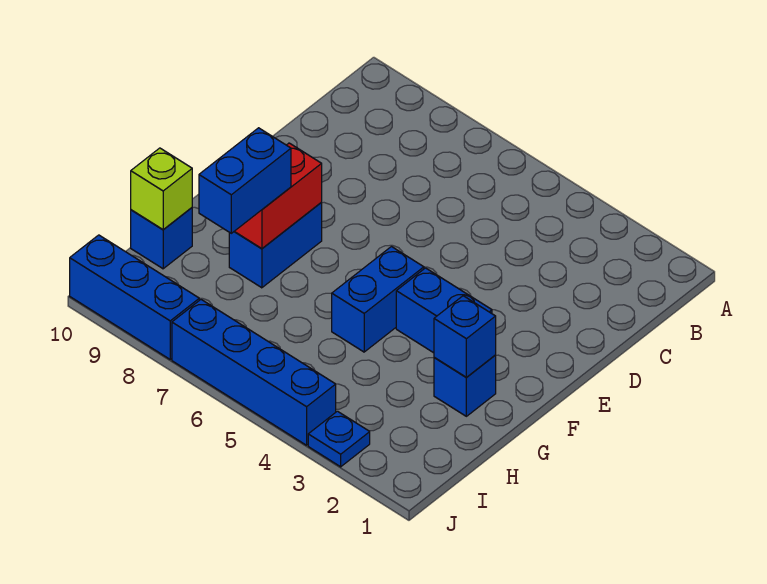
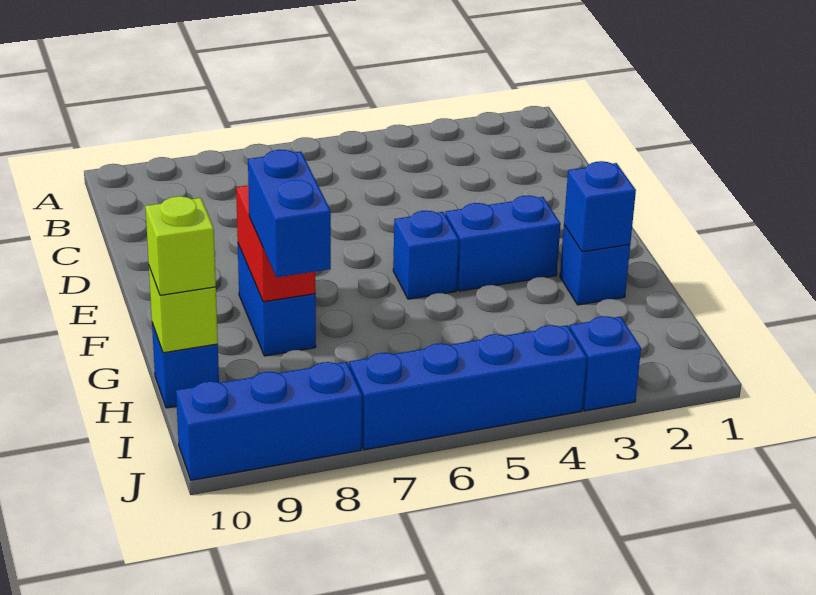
blue brick F5:G5 level 1 -> blue brick F5 level 1
none -> lime brick H10 level 3
blue plate J3 level 1 -> blue brick J3 level 1

